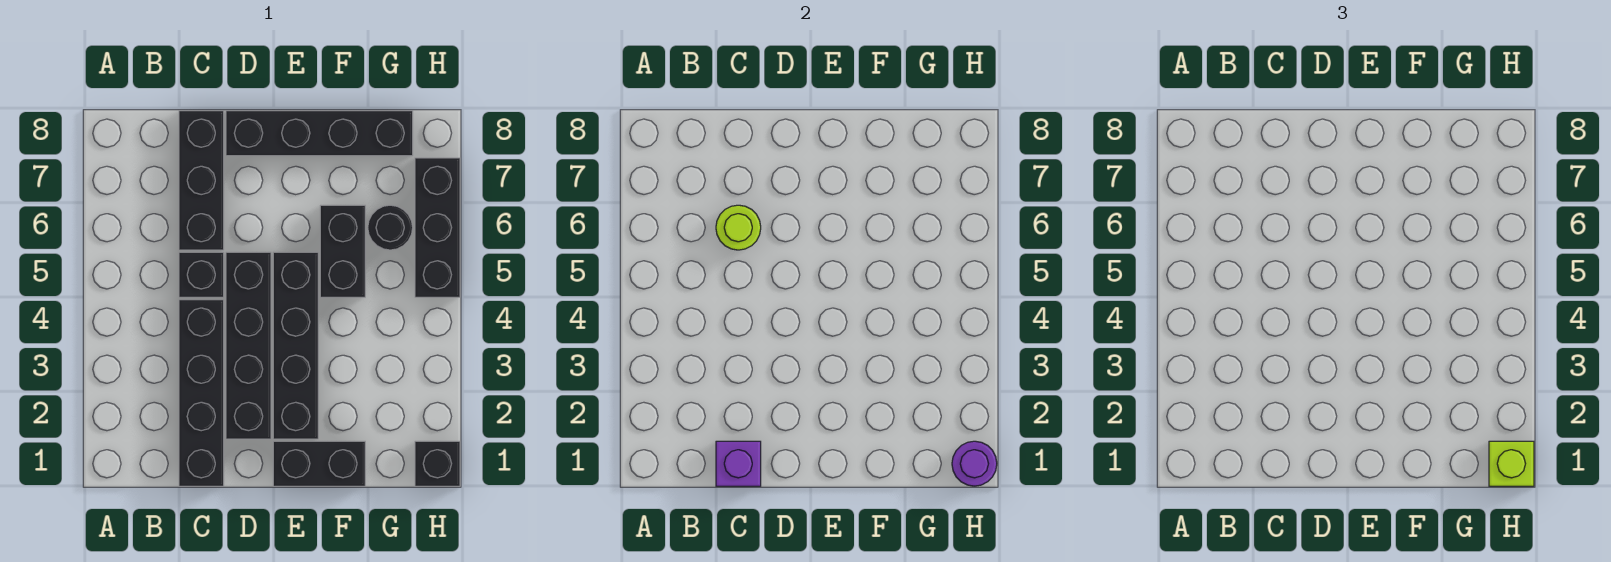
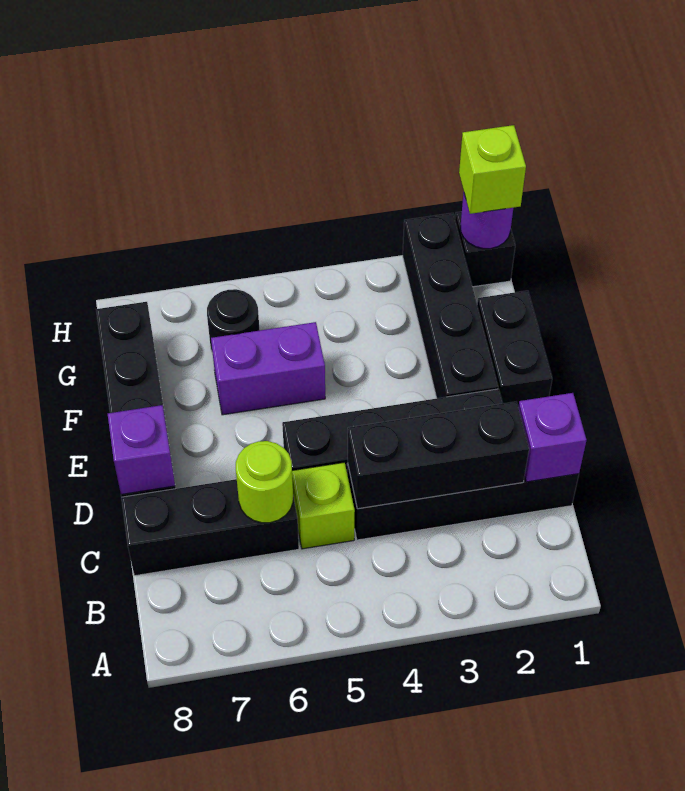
black brick C5 level 1 -> lime brick C5 level 1
none -> purple brick D8 level 2
black brick E2:E5 level 1 -> black brick E2:H2 level 1
black brick F5:F6 level 1 -> purple brick F5:F6 level 1
black brick H5:H7 level 1 -> black brick C2:C4 level 2

